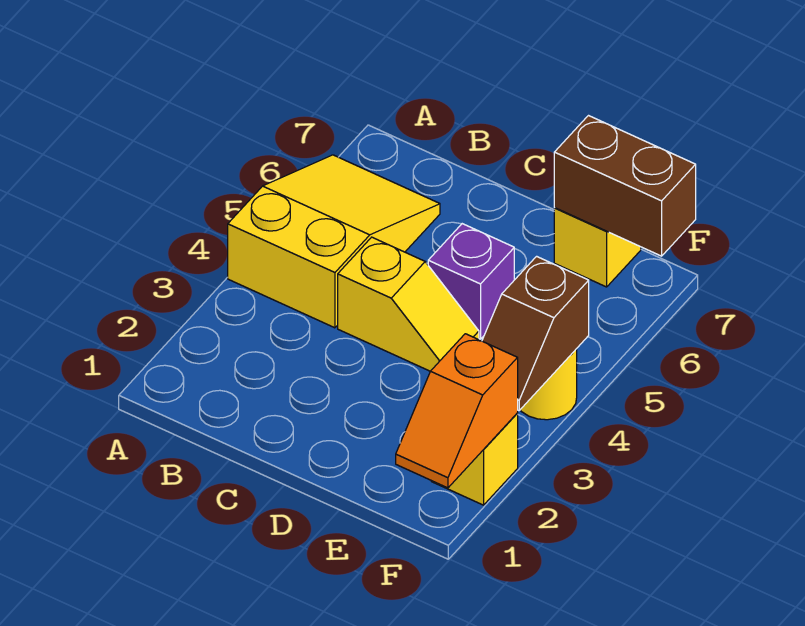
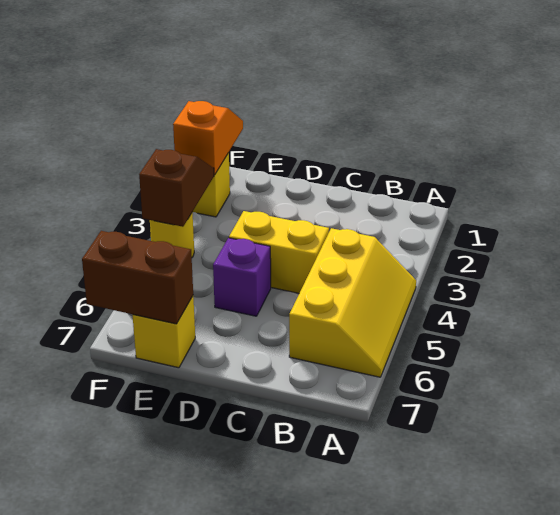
yellow slope A4:B6 level 1 top 4 -> yellow slope A4:B6 level 1 top B
yellow slope C4:D4 level 1 top C -> yellow brick C4:D4 level 1

